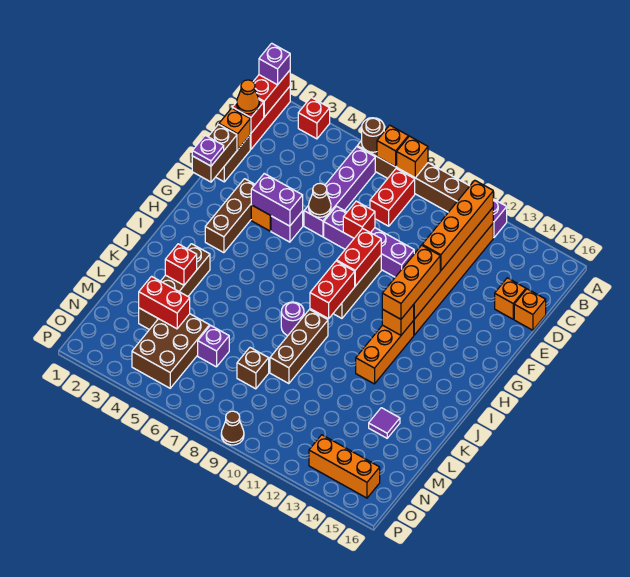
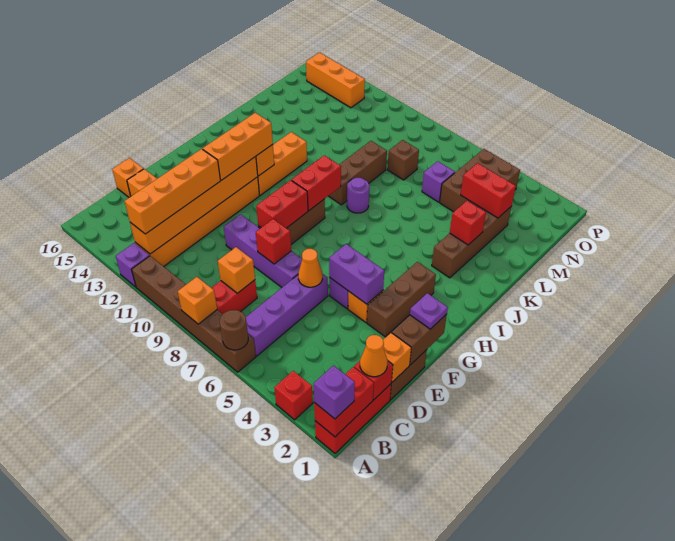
orange brick A7 level 2 -> orange brick C8 level 2
brown cone E6 level 2 -> orange cone E6 level 2
purple tile L14 level 1 -> none
brown cone P9 level 1 -> none

